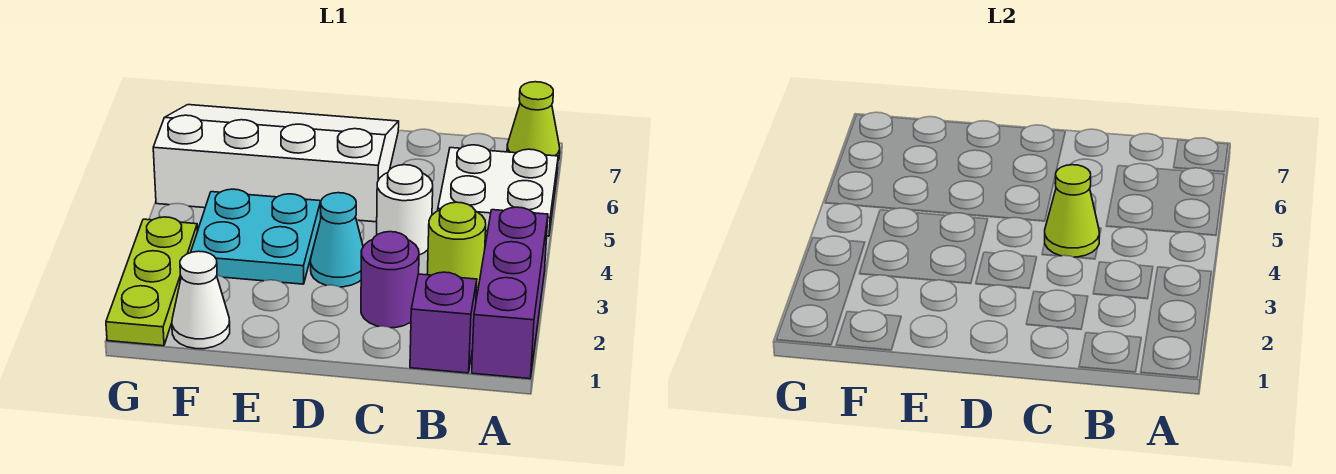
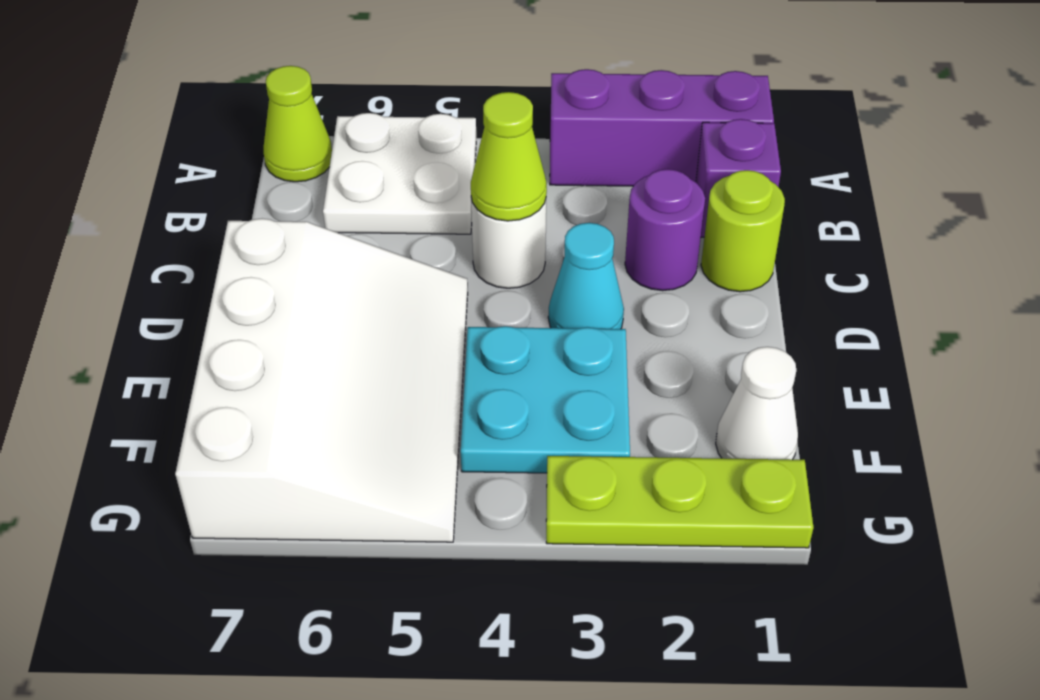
lime round brick B3 level 1 -> lime round brick C1 level 1
white slope D5:G7 level 1 top 5 -> white slope D5:G7 level 1 top 7

